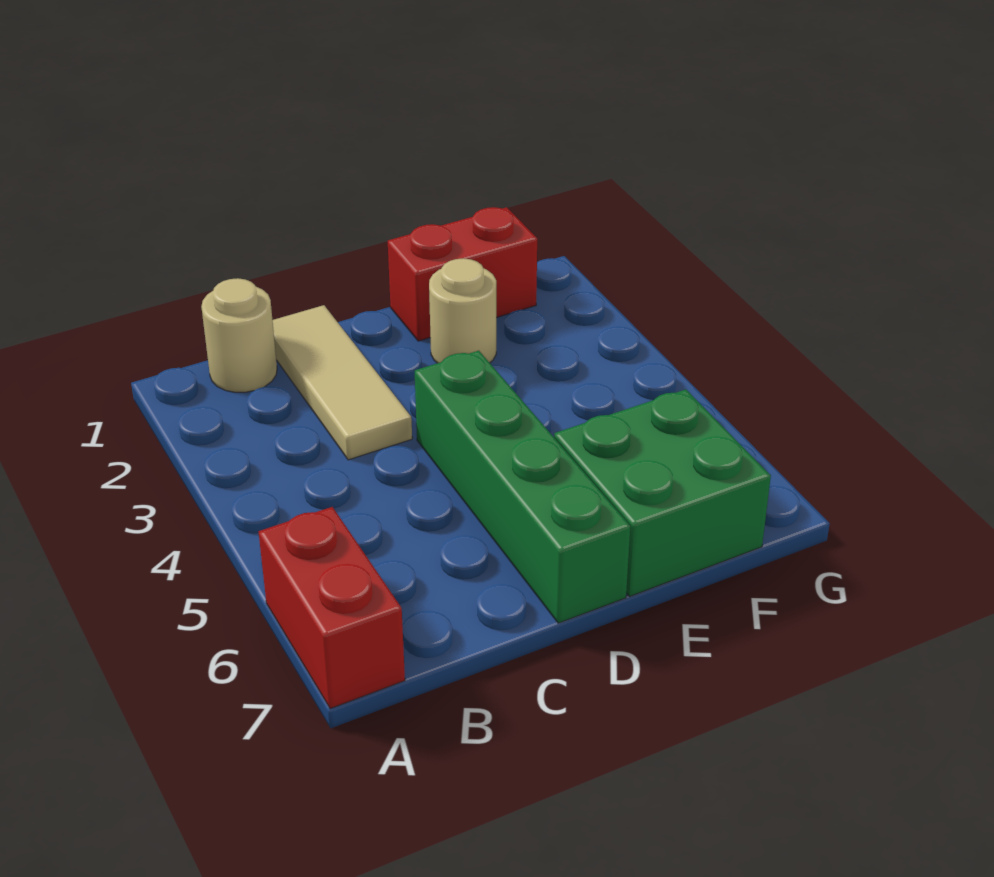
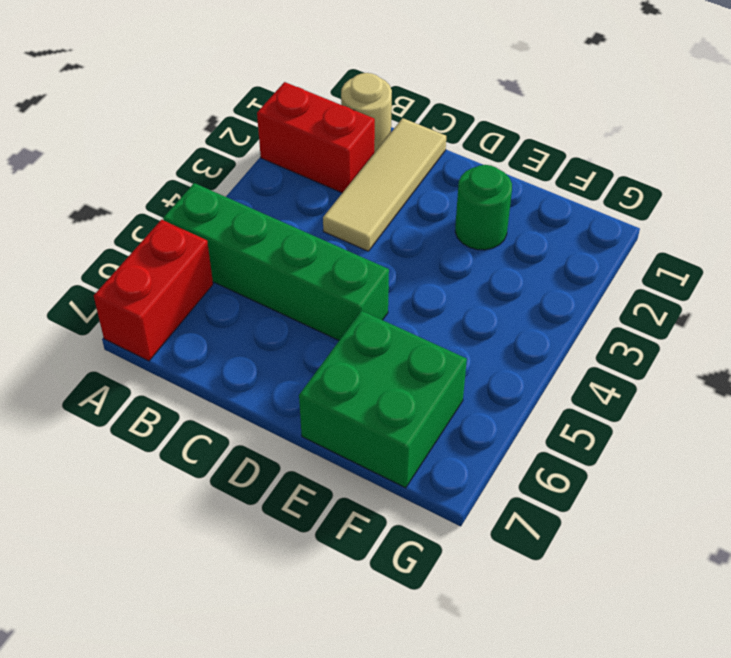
green brick D4:D7 level 1 -> green brick A5:D5 level 1
red brick E1:F1 level 1 -> red brick A2:B2 level 1
tan round brick E2 level 1 -> green round brick E2 level 1

